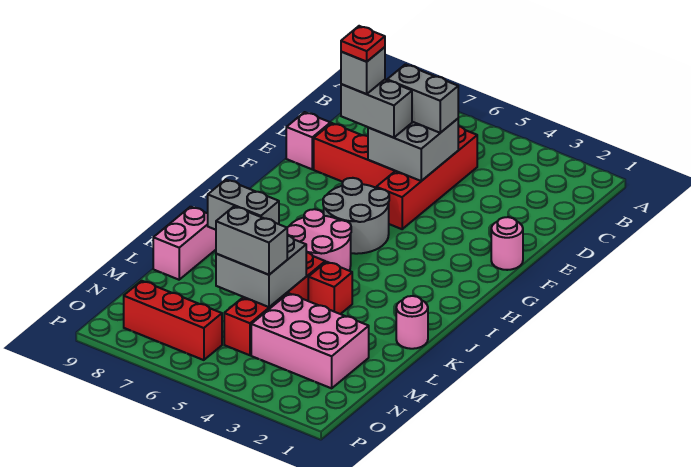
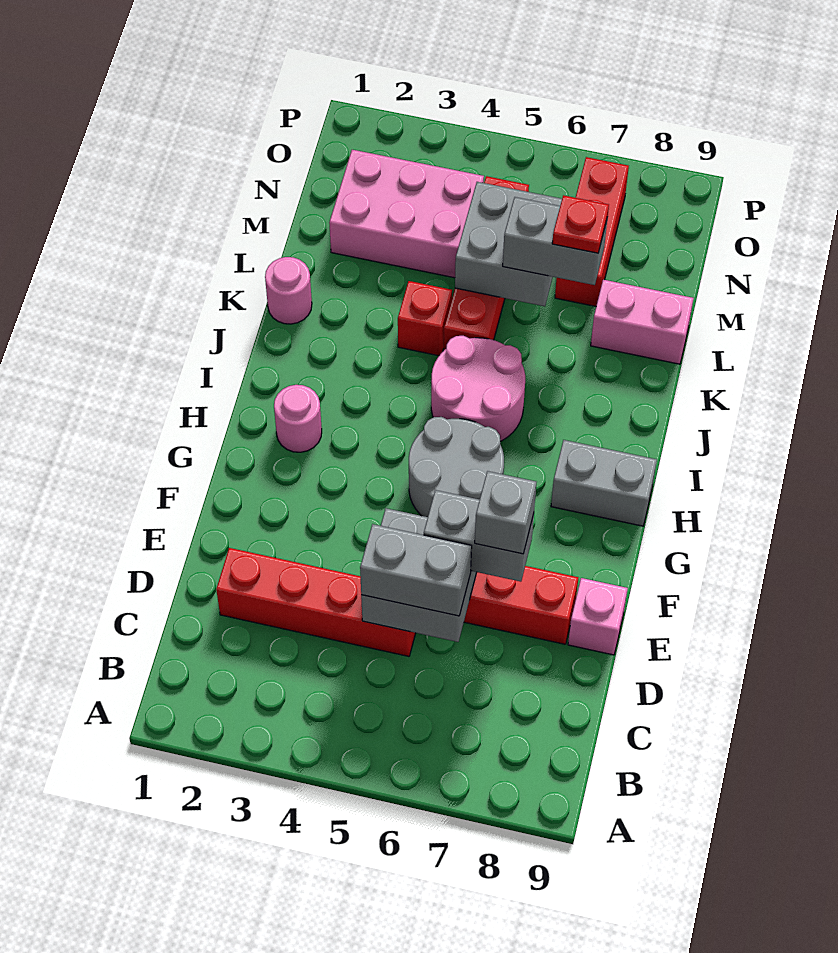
red brick C5:F5 level 1 -> red brick D2:D5 level 1
red plate E7 level 5 -> red plate L7 level 4
pink round brick F1 level 1 -> pink round brick H2 level 1
pink brick K9:L9 level 1 -> pink brick L8:L9 level 1
grey brick M5:M6 level 3 -> grey brick H8:H9 level 1
red brick O6:O8 level 1 -> red brick M7:O7 level 1

